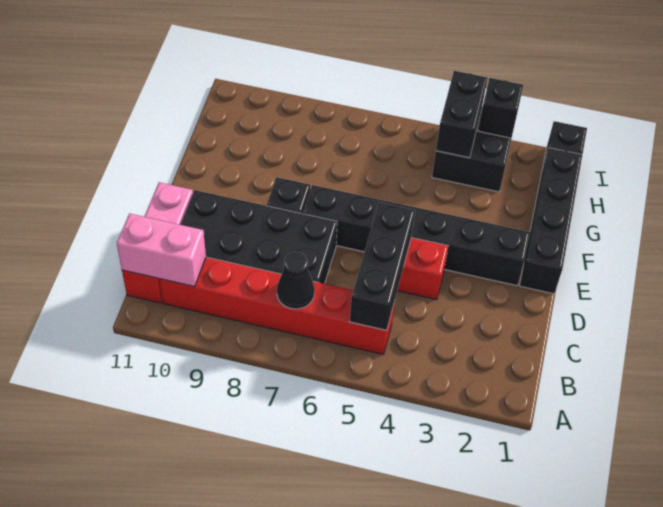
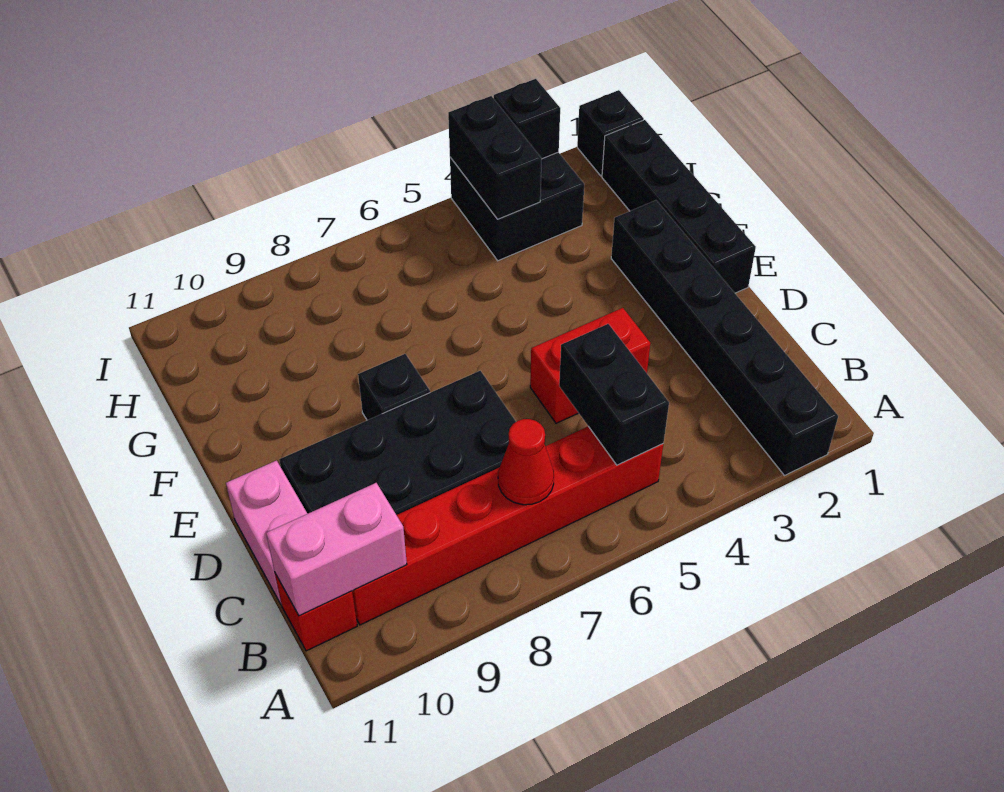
black brick B5:D5 level 2 -> black brick B5:C5 level 2
black cone B7 level 2 -> red cone B7 level 2
black brick E2:E7 level 1 -> black brick A2:F2 level 1

